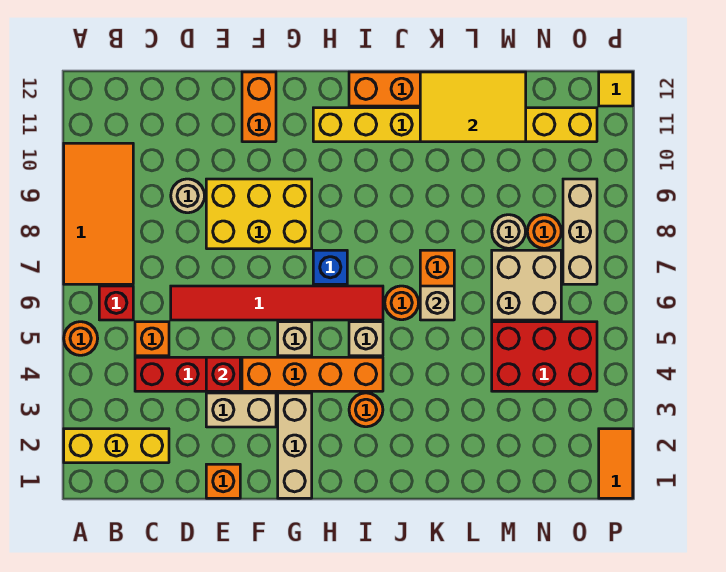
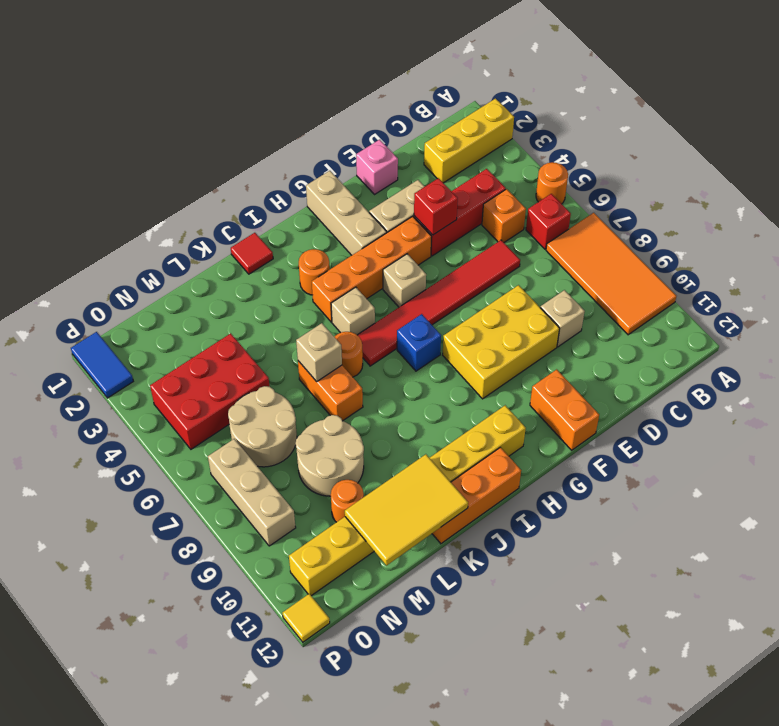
tan round brick D9 level 1 -> tan brick D9 level 1
orange brick E1 level 1 -> pink brick E1 level 1
none -> red tile J1 level 1
tan brick M6:N7 level 1 -> tan round brick M6:N7 level 1
tan round brick M8 level 1 -> tan round brick L8:M9 level 1
orange round brick N8 level 1 -> orange round brick M10 level 1
orange tile P1:P2 level 1 -> blue tile P1:P2 level 1

